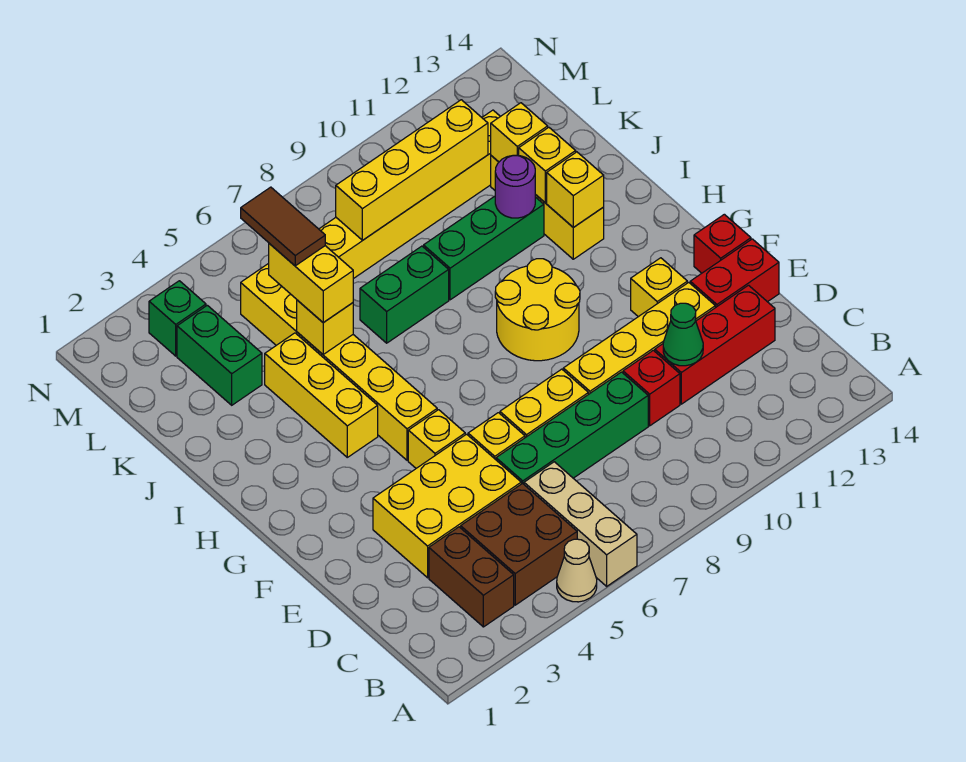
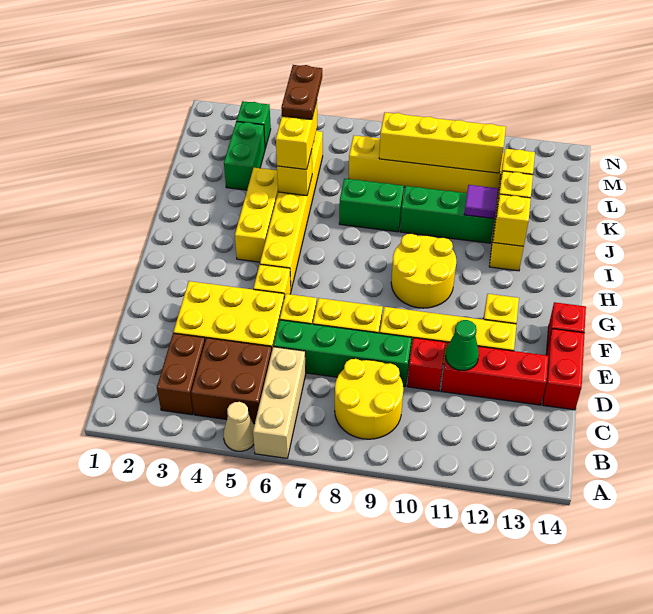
none -> yellow round brick B8:C9 level 1
red brick E13:E14 level 1 -> red brick D14:E14 level 1
purple round brick J11 level 2 -> purple tile J11 level 2
brown tile K5:L5 level 4 -> brown plate K5:L5 level 4

